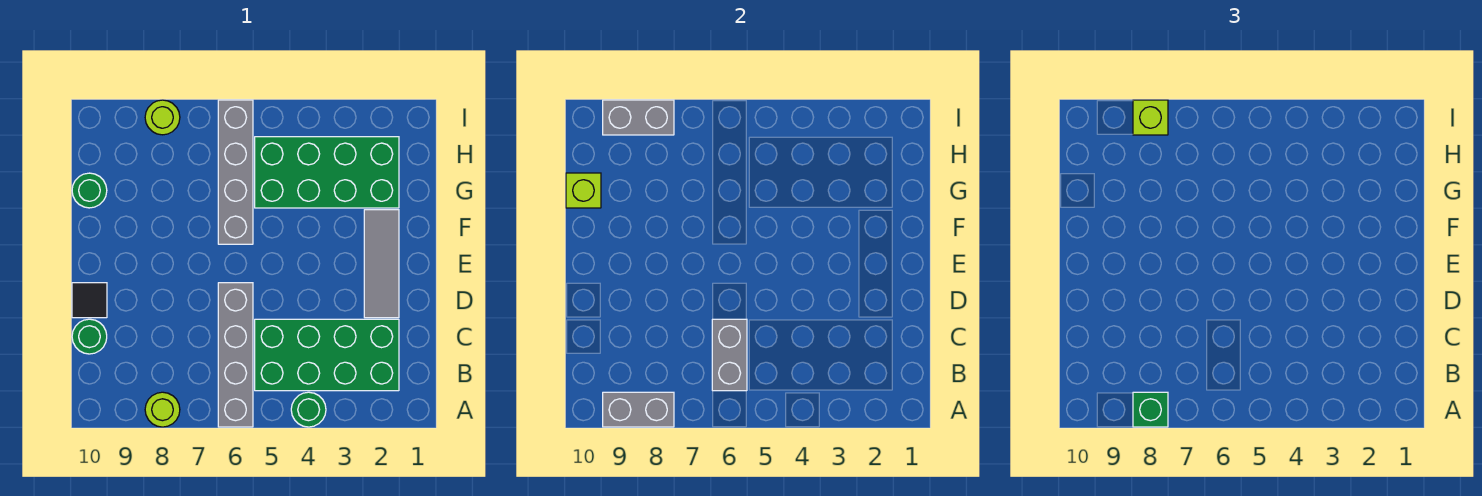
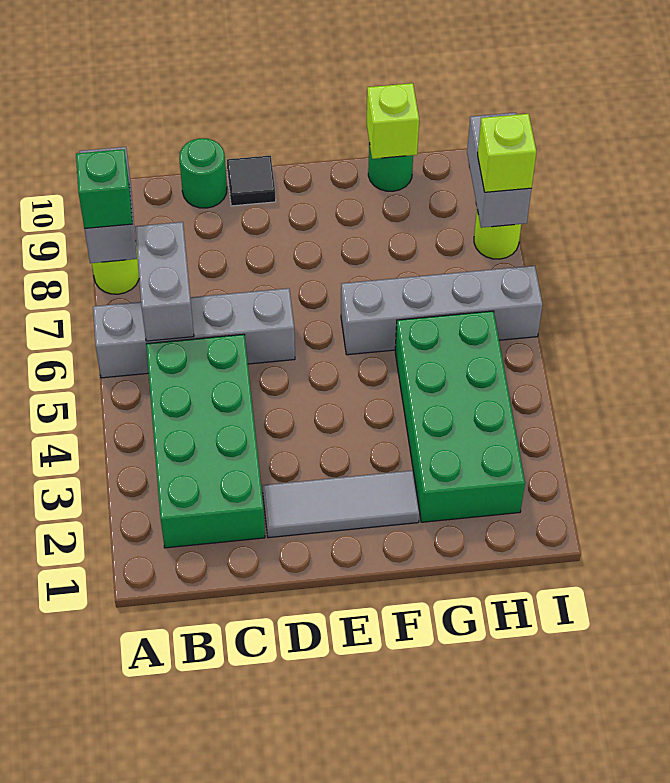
green round brick A4 level 1 -> none
grey brick B6:C6 level 2 -> grey brick B6:B7 level 2

